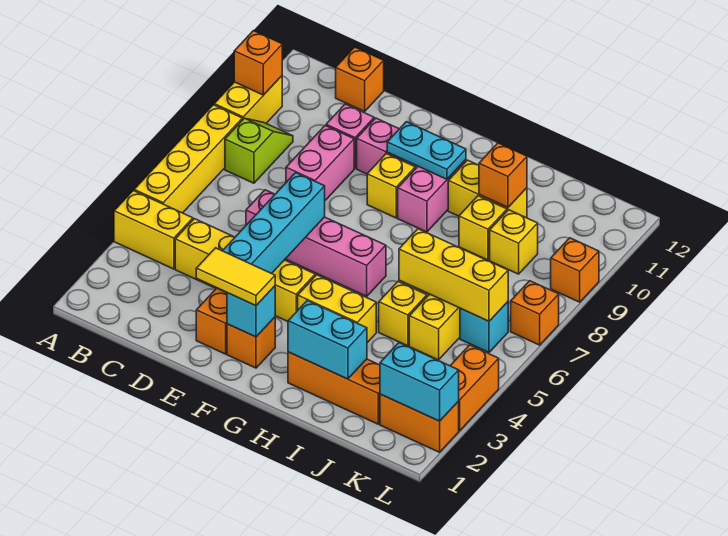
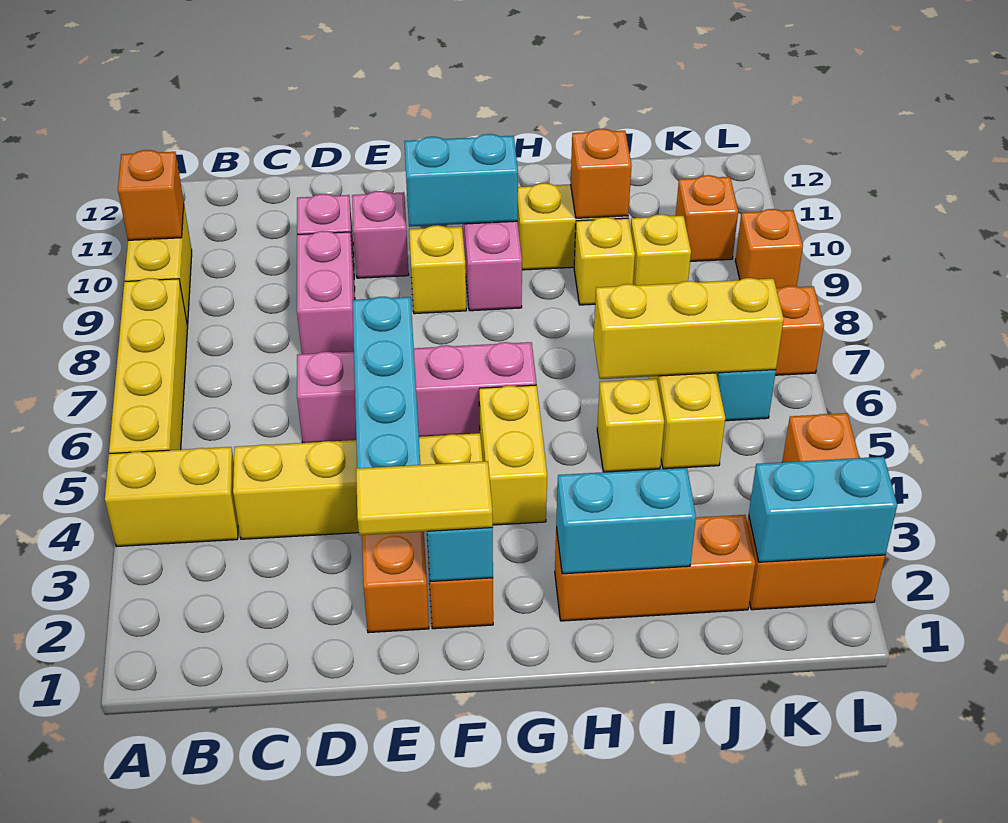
lime slope B8:B9 level 1 top 8 -> none
orange brick C12 level 1 -> orange brick K10 level 1
cyan plate F10:G10 level 2 -> cyan brick F10:G10 level 2
yellow brick G4:H4 level 1 -> yellow brick G4:G5 level 1

